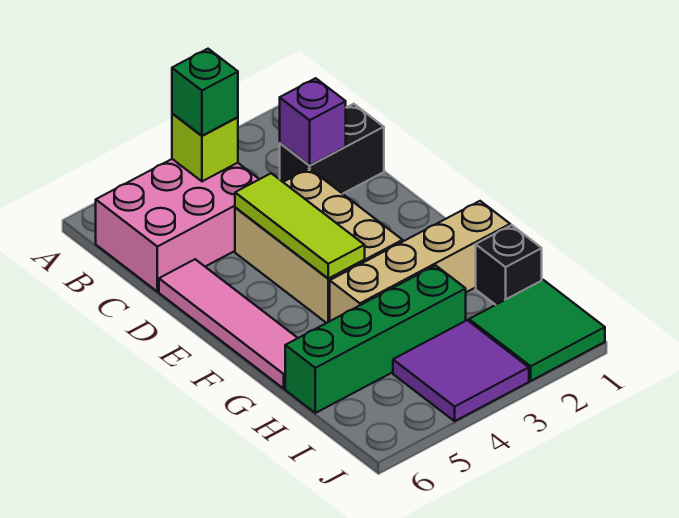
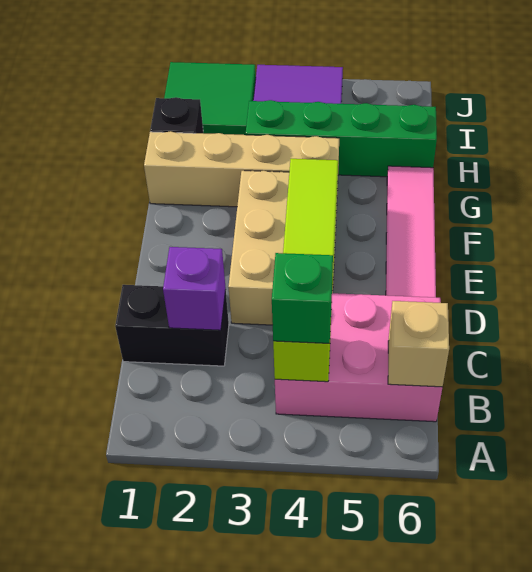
none -> tan brick B6 level 2

